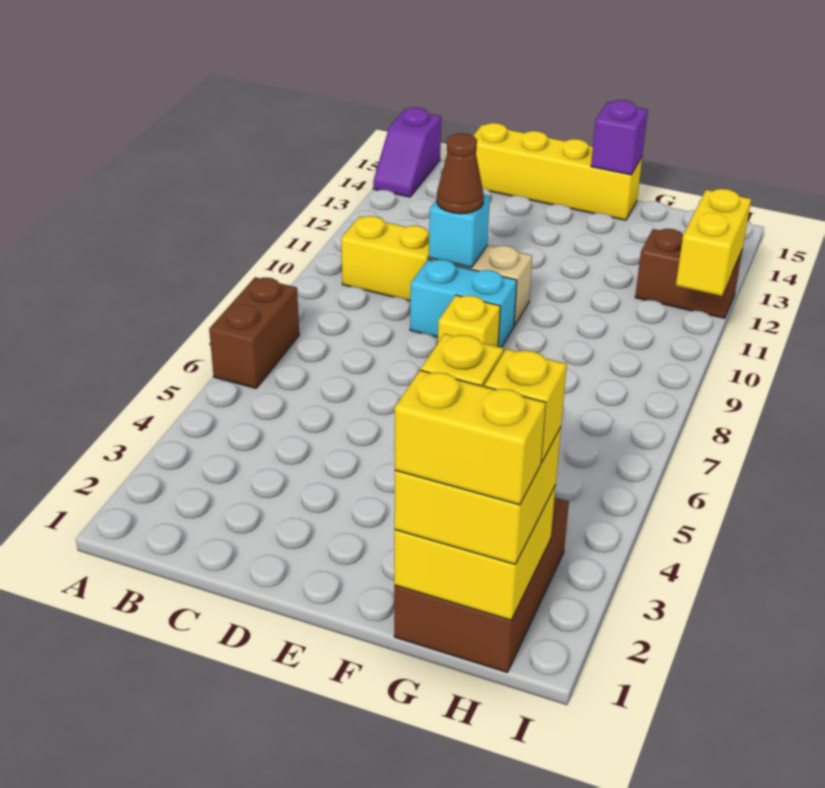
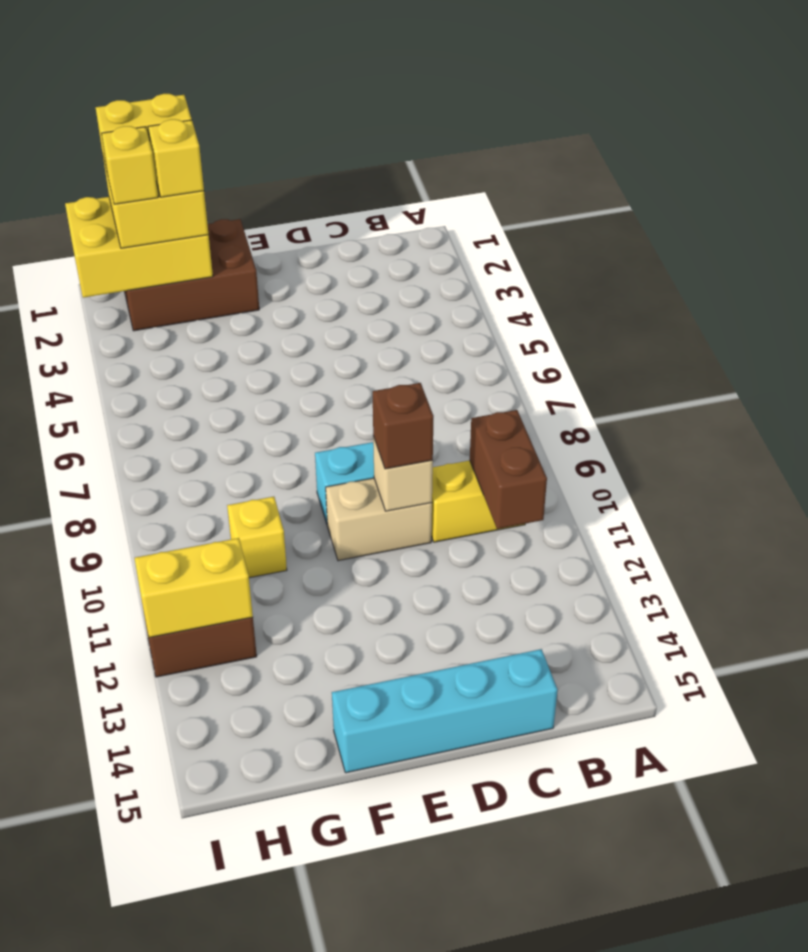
brown brick A6:A7 level 1 -> brown brick B10:B11 level 2
purple slope A14:A15 level 1 top 15 -> none
yellow brick C15:F15 level 1 -> cyan brick C15:F15 level 1
cyan brick D10 level 2 -> tan brick D10 level 2
brown cone D10 level 3 -> brown brick D10 level 3
yellow brick E8 level 1 -> yellow brick G10 level 1
purple brick F15 level 2 -> none
brown brick G1:H3 level 1 -> brown brick F1:H2 level 1
yellow brick G1:H2 level 2 -> yellow brick G1:I2 level 2
yellow brick I11:I12 level 2 -> yellow brick H12:I12 level 2

